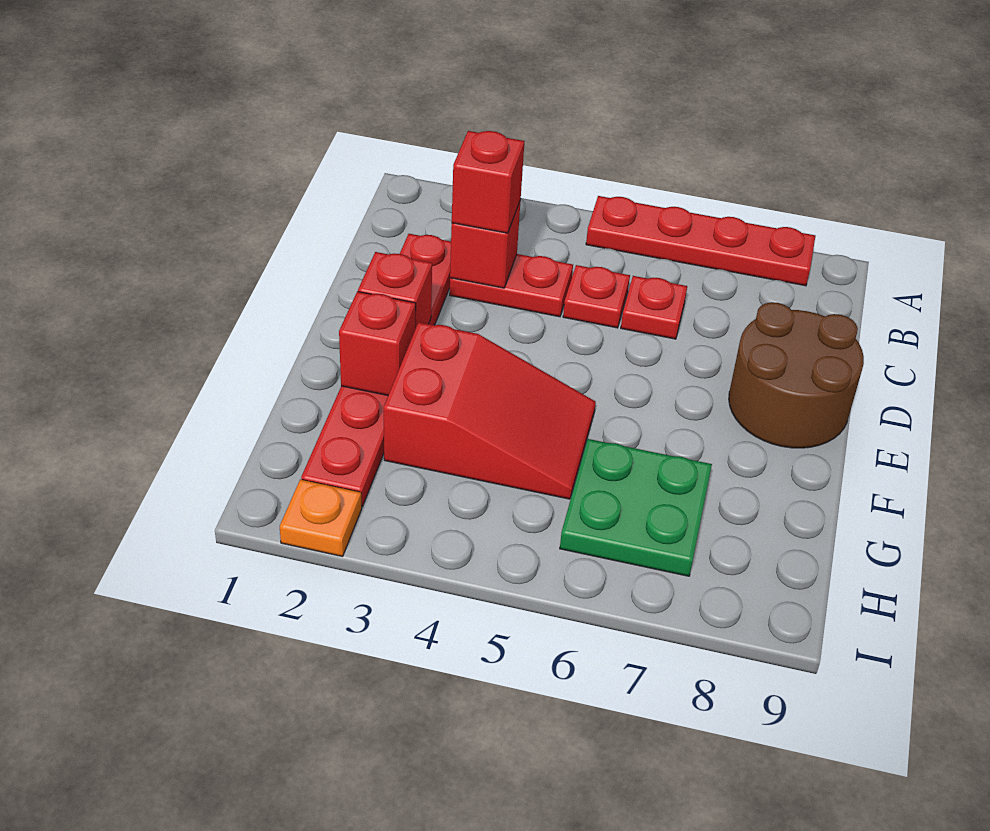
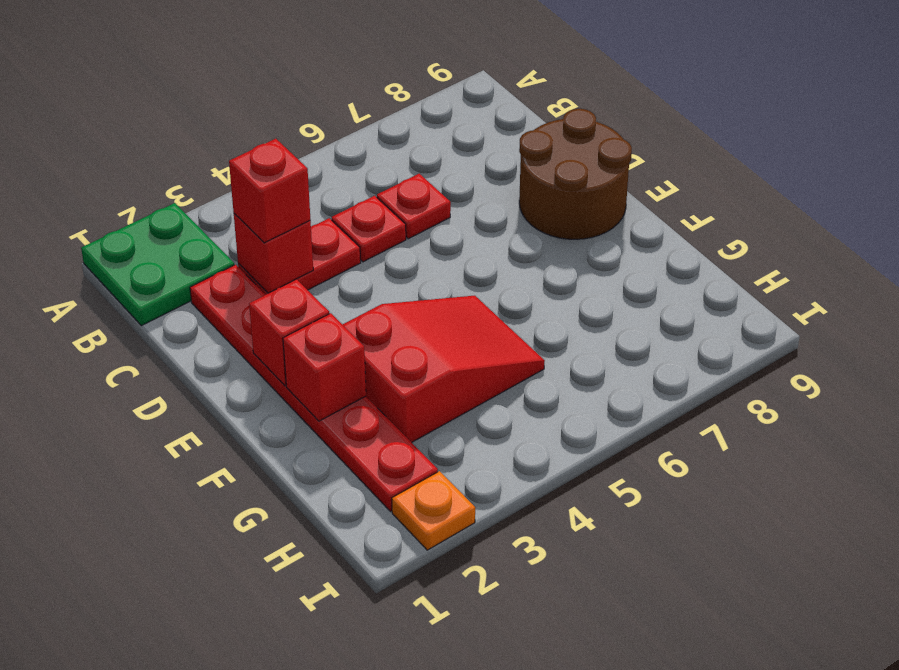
red plate A5:A8 level 1 -> none
green plate G6:H7 level 1 -> green plate A1:B2 level 1

